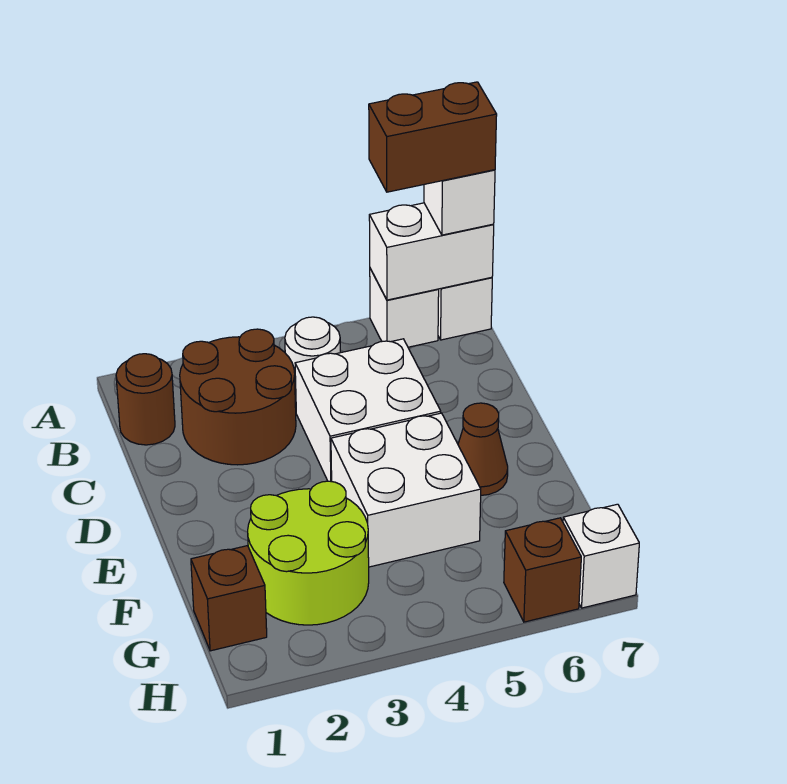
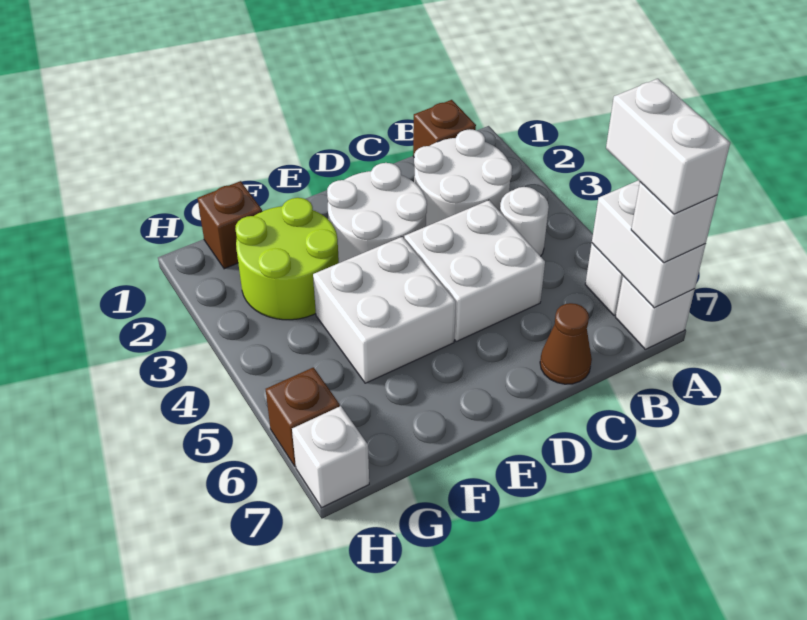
brown brick A6:A7 level 4 -> white brick A6:A7 level 4
brown round brick B1 level 1 -> brown brick B1 level 1
brown round brick B2:C3 level 1 -> white round brick B2:C3 level 1
none -> white round brick D2:E3 level 1
brown cone E6 level 1 -> brown cone C7 level 1

